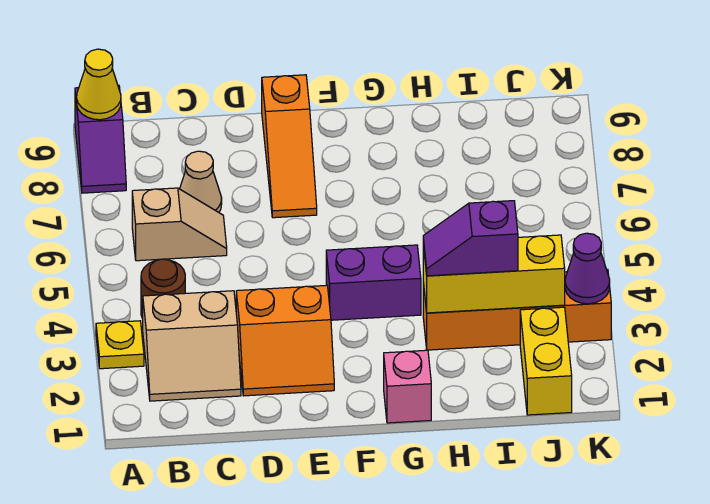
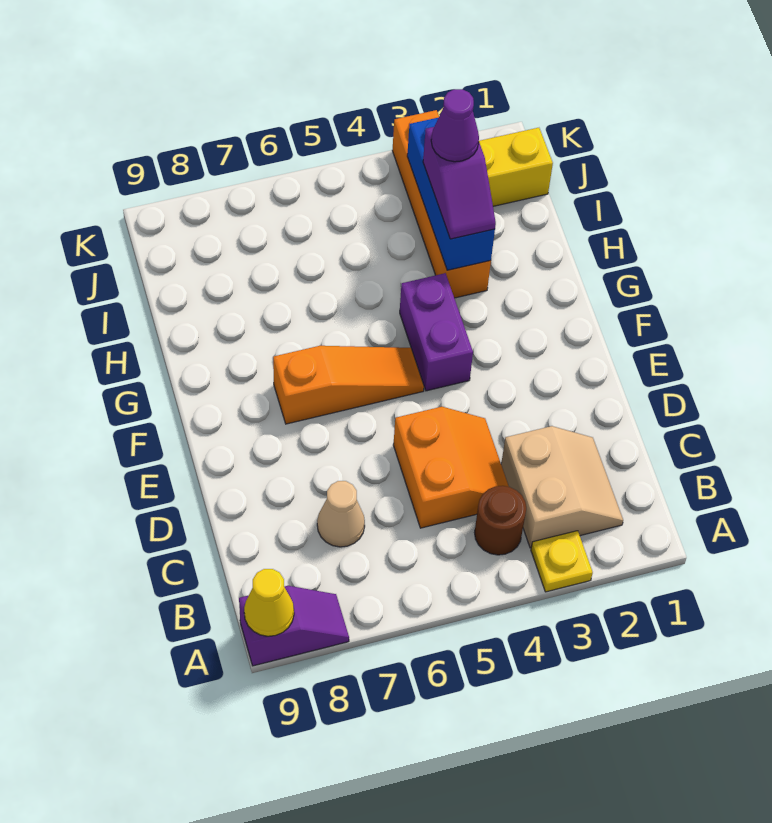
tan slope B6:C6 level 1 top B -> none
orange slope D2:E3 level 1 top 3 -> orange slope C4:D5 level 1 top 5
orange slope E7:E9 level 1 top 9 -> orange slope F5:F7 level 1 top 7
pink brick G1 level 1 -> none
yellow brick H3:J3 level 2 -> blue brick H3:J3 level 2
purple cone K3 level 2 -> purple cone I3 level 4

